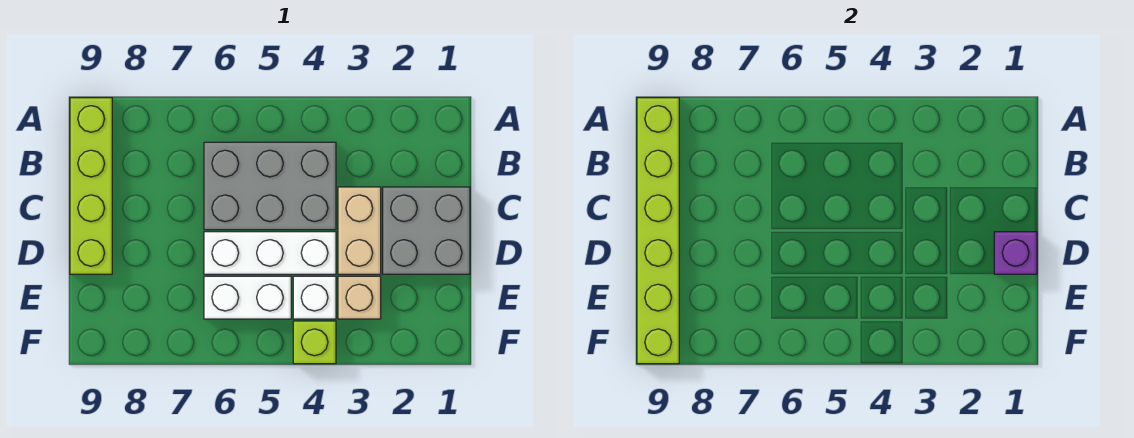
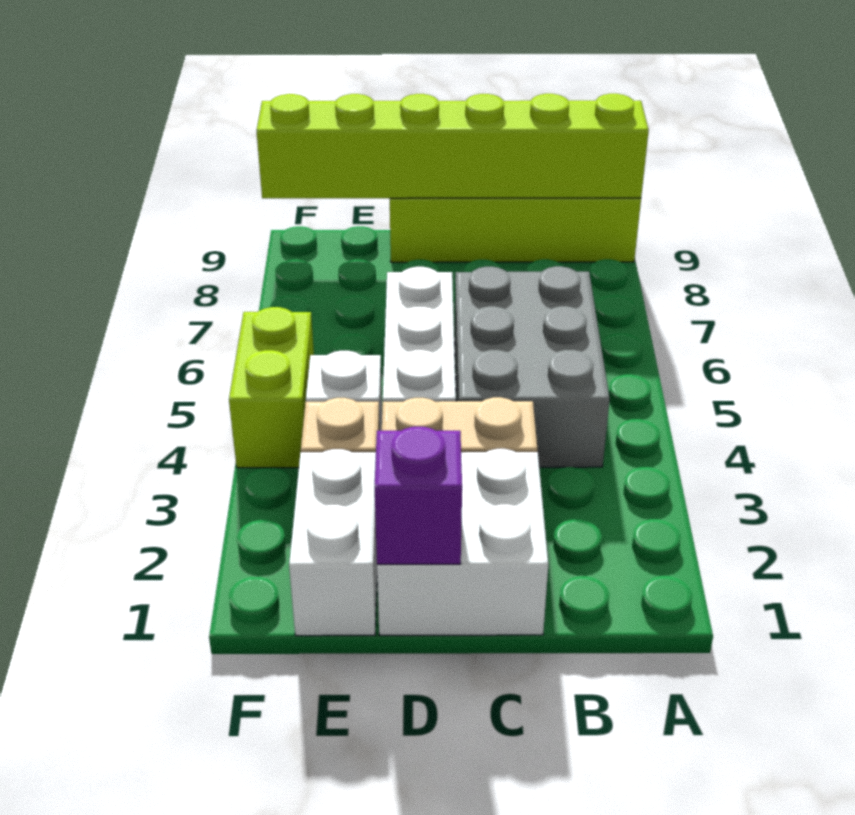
grey brick C1:D2 level 1 -> white brick C1:D2 level 1
white brick E5:E6 level 1 -> white brick E1:E2 level 1
lime brick F4 level 1 -> lime brick F4:F5 level 1

